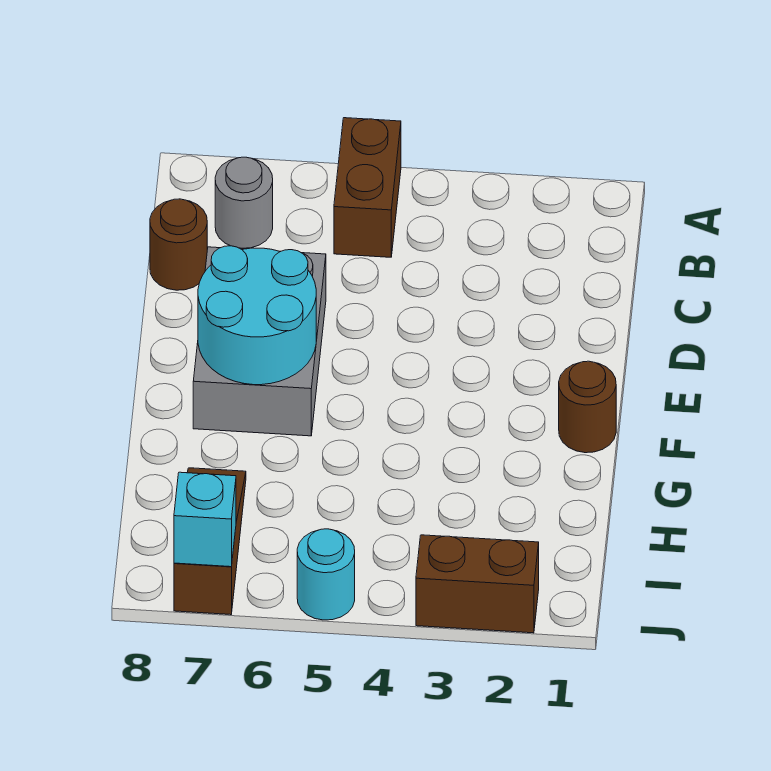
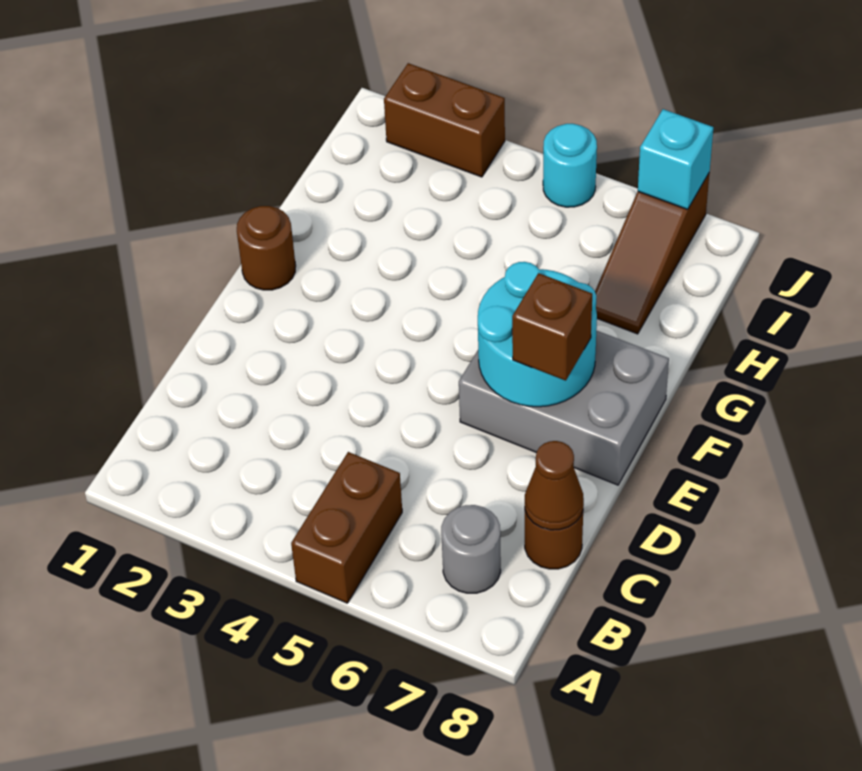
none -> brown cone C8 level 2
grey brick D6:F7 level 1 -> grey brick E6:F8 level 1
none -> brown brick E7 level 3

